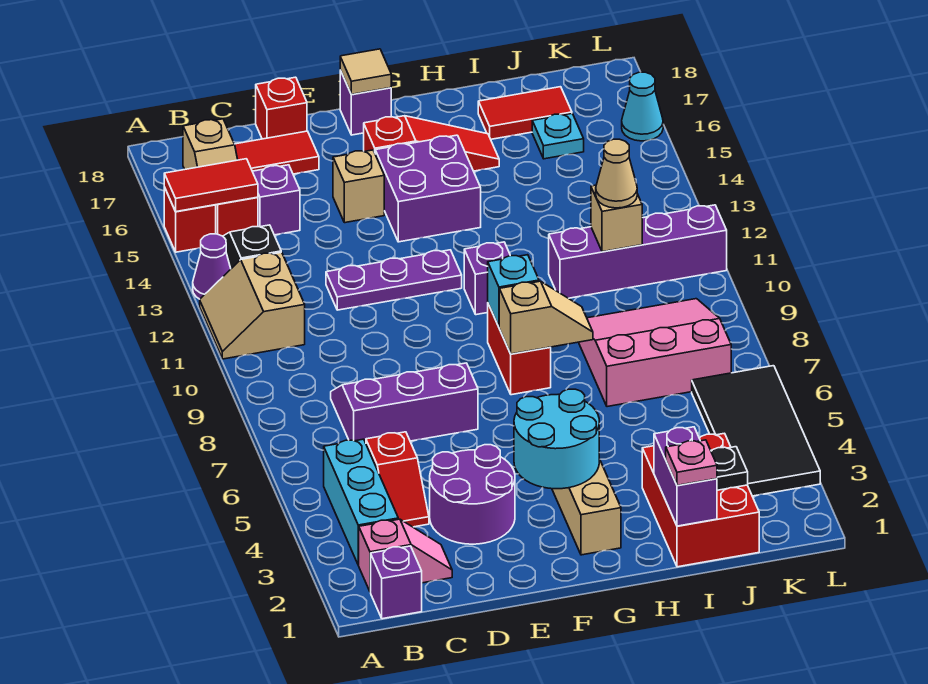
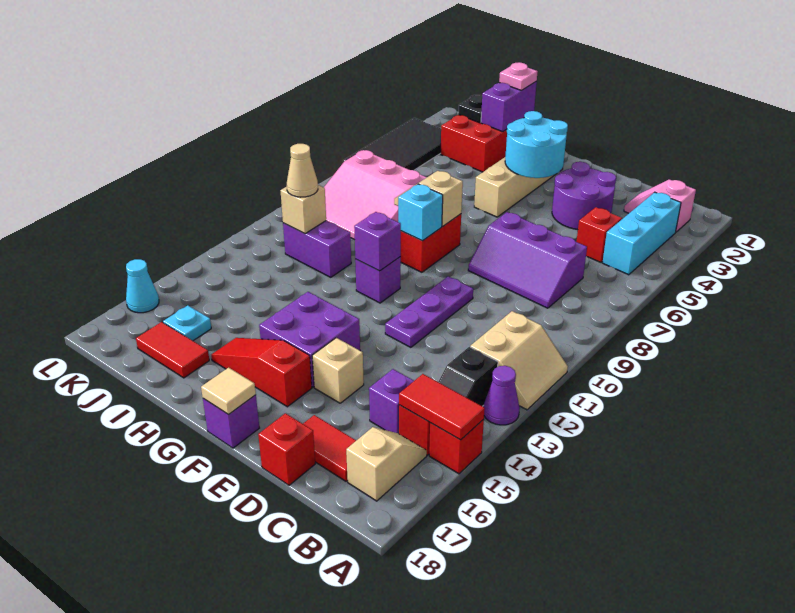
purple brick B1 level 1 -> purple brick G11 level 2
purple plate D12:F12 level 1 -> purple plate E10:E12 level 1
purple brick I11:L11 level 1 -> purple brick I11:J11 level 1

